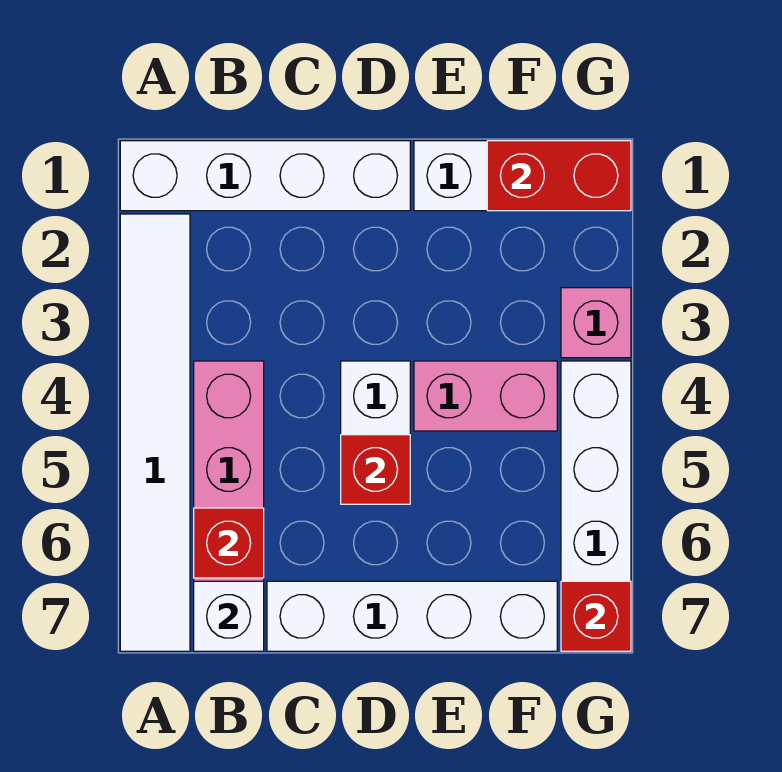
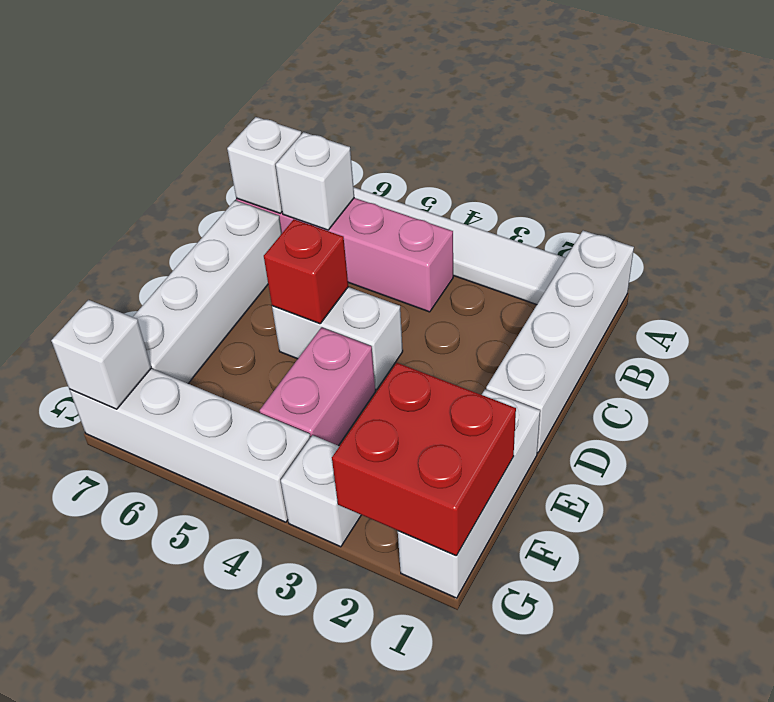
red brick B6 level 2 -> white brick B6 level 2
red brick F1:G1 level 2 -> red brick F1:G2 level 2
pink brick G3 level 1 -> white brick G3 level 1
red brick G7 level 2 -> white brick G7 level 2

